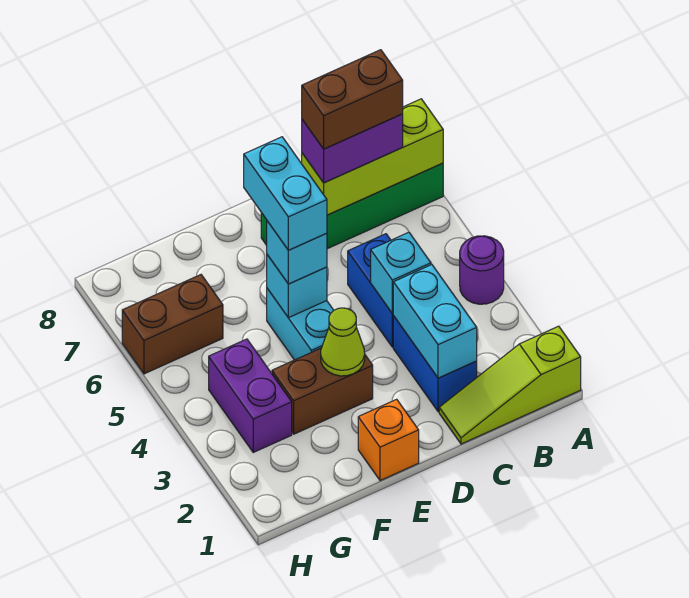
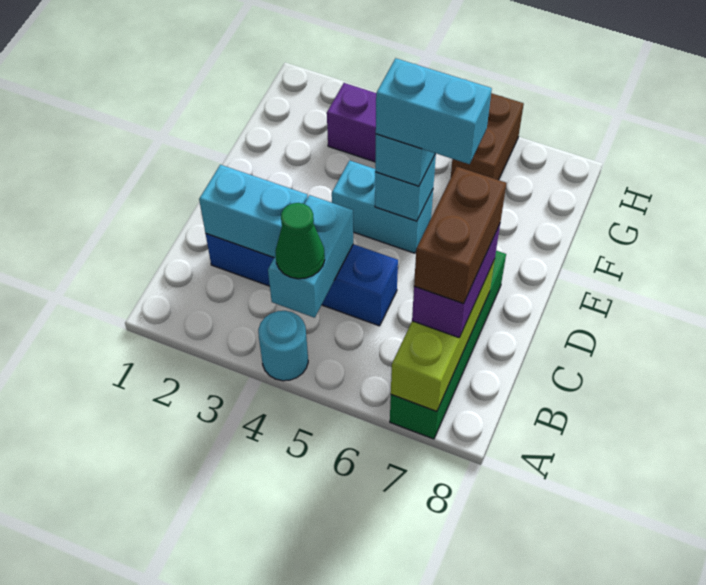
lime slope A1:C1 level 1 top A -> none
purple round brick A4 level 1 -> cyan round brick A4 level 1
none -> green cone B4 level 3
cyan brick C4 level 2 -> cyan brick B4:C4 level 2
orange brick E1 level 1 -> none
brown brick E3:F3 level 1 -> none
lime cone E3 level 2 -> none

